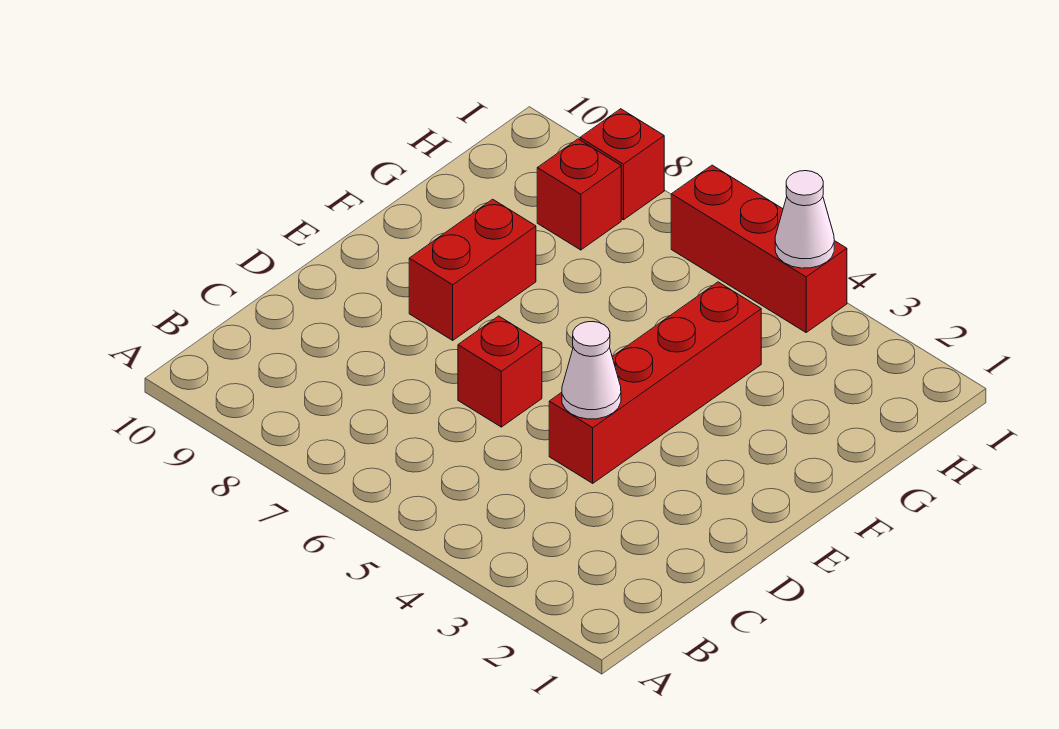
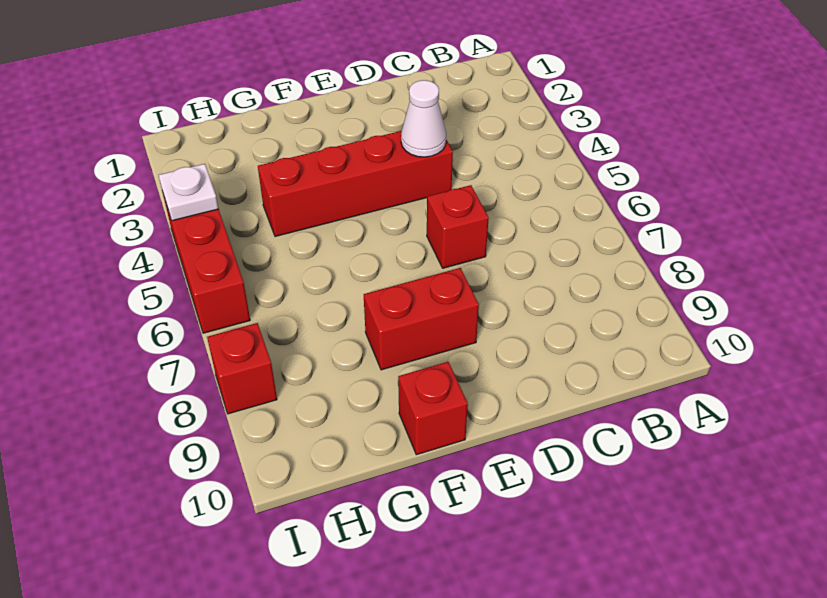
red brick H8 level 1 -> red brick F10 level 1
white cone I4 level 2 -> white plate I4 level 2

